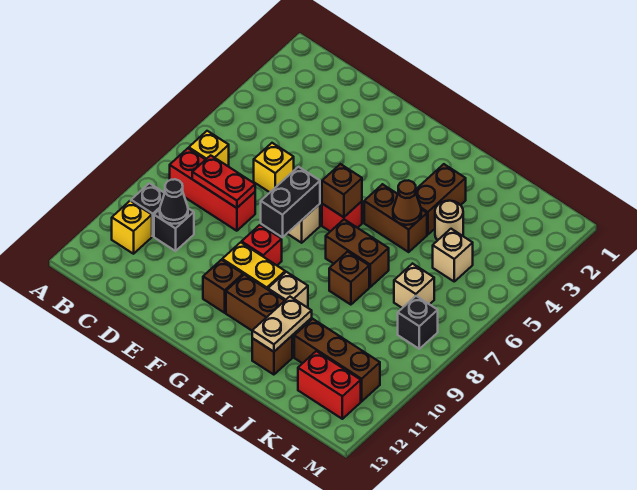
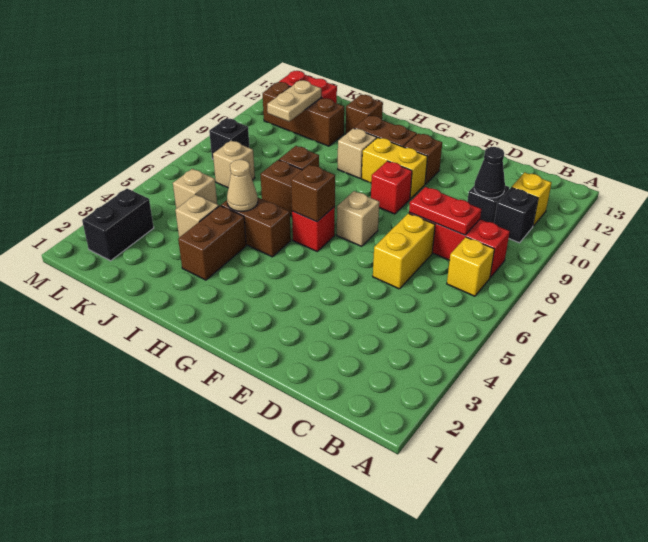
yellow brick D6 level 1 -> yellow brick D6:D7 level 1
black brick F7:F8 level 2 -> black brick L2:L3 level 1
brown cone I5 level 2 -> tan cone I5 level 2
tan plate I11:I12 level 2 -> tan plate K10:K11 level 2
tan round brick J4 level 1 -> tan brick J4 level 1

